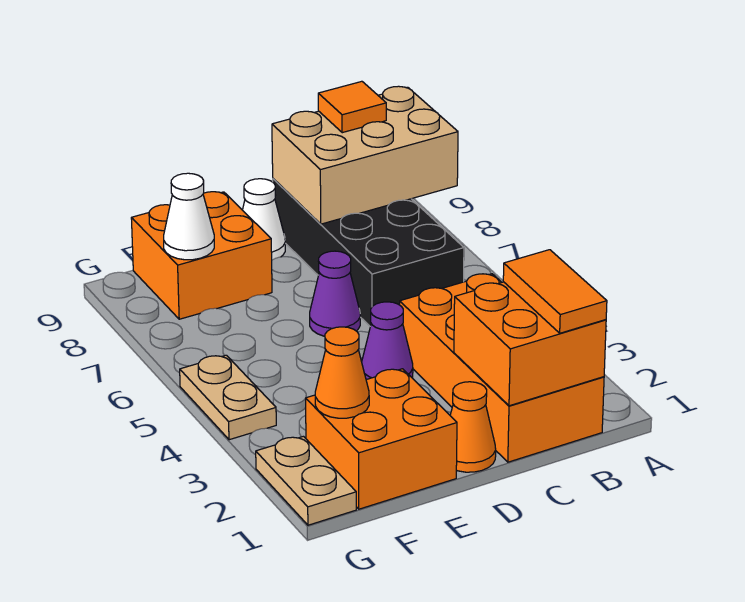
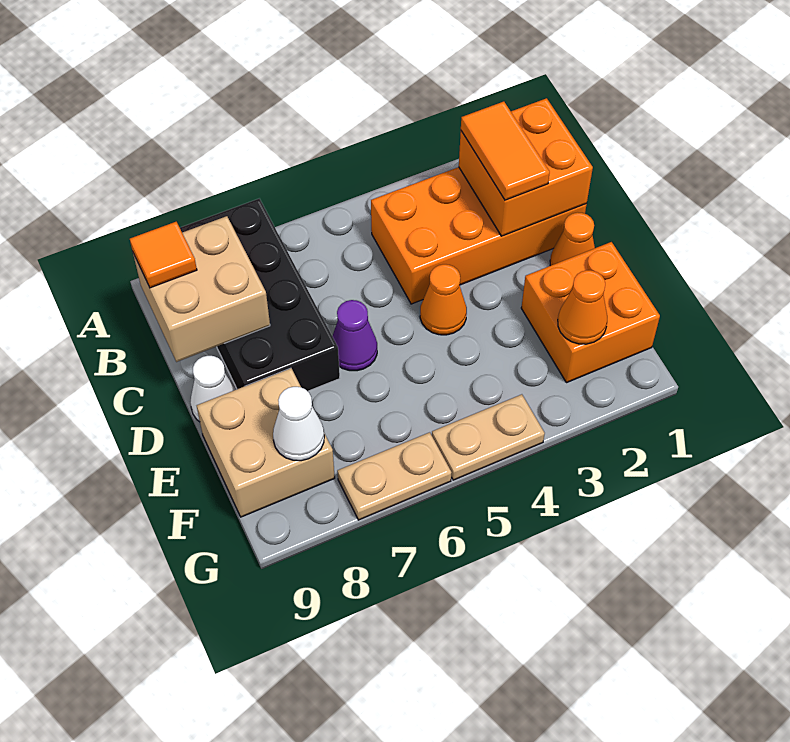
tan brick A8:C9 level 2 -> tan brick B8:C9 level 2
orange tile B1:B2 level 3 -> orange tile B2:C2 level 3
black brick B6:C9 level 1 -> black brick A7:D8 level 1
purple cone D4 level 1 -> orange cone D4 level 1
orange brick E8:F9 level 1 -> tan brick E8:F9 level 1
tan plate G1:G2 level 1 -> tan plate G6:G7 level 1

